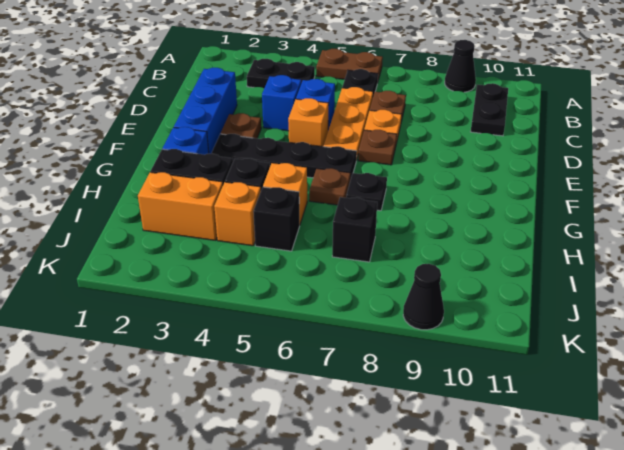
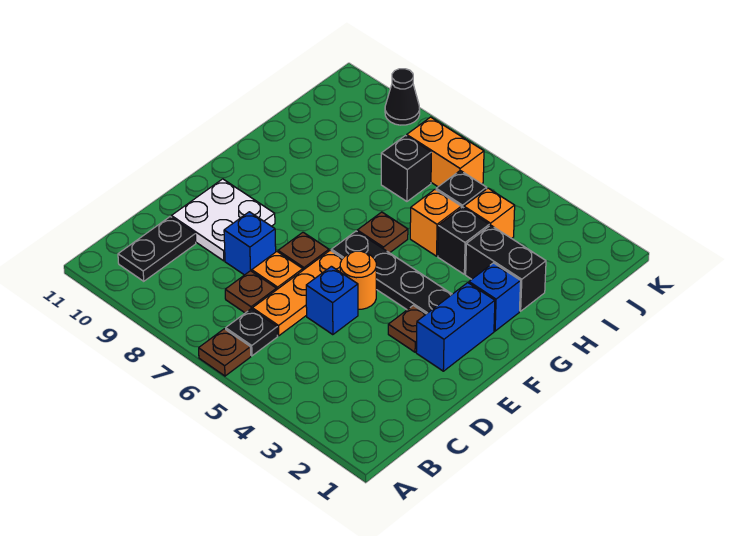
brown plate A5:A6 level 1 -> brown plate A6 level 1
black cone A9 level 1 -> none
black plate B3:B4 level 1 -> none
blue brick D2:F2 level 1 -> blue brick E2:F2 level 1
blue brick D4 level 1 -> blue brick D8 level 1
none -> white plate D9:E10 level 1
orange brick E5 level 1 -> orange round brick E5 level 1
black plate G7 level 1 -> none
orange brick I2:I3 level 1 -> orange brick J6:J7 level 1

